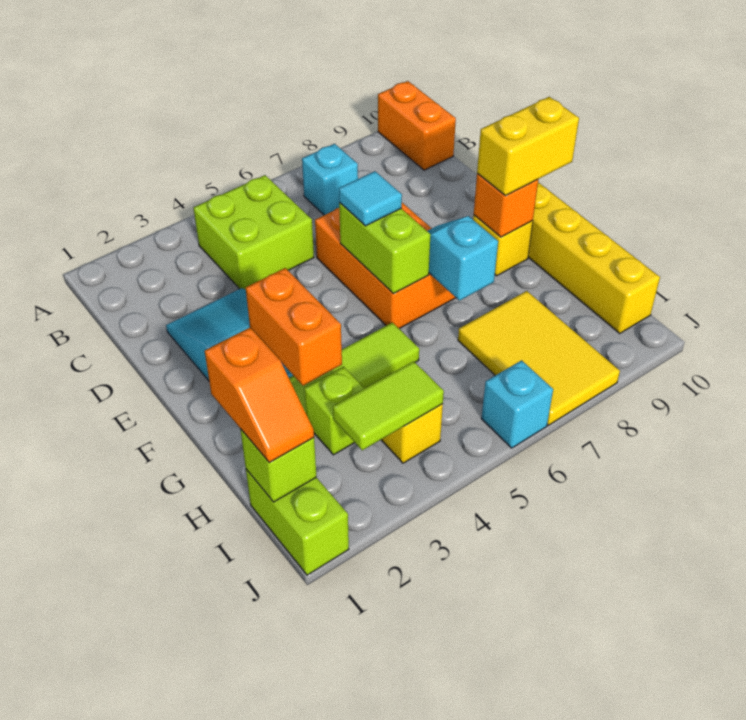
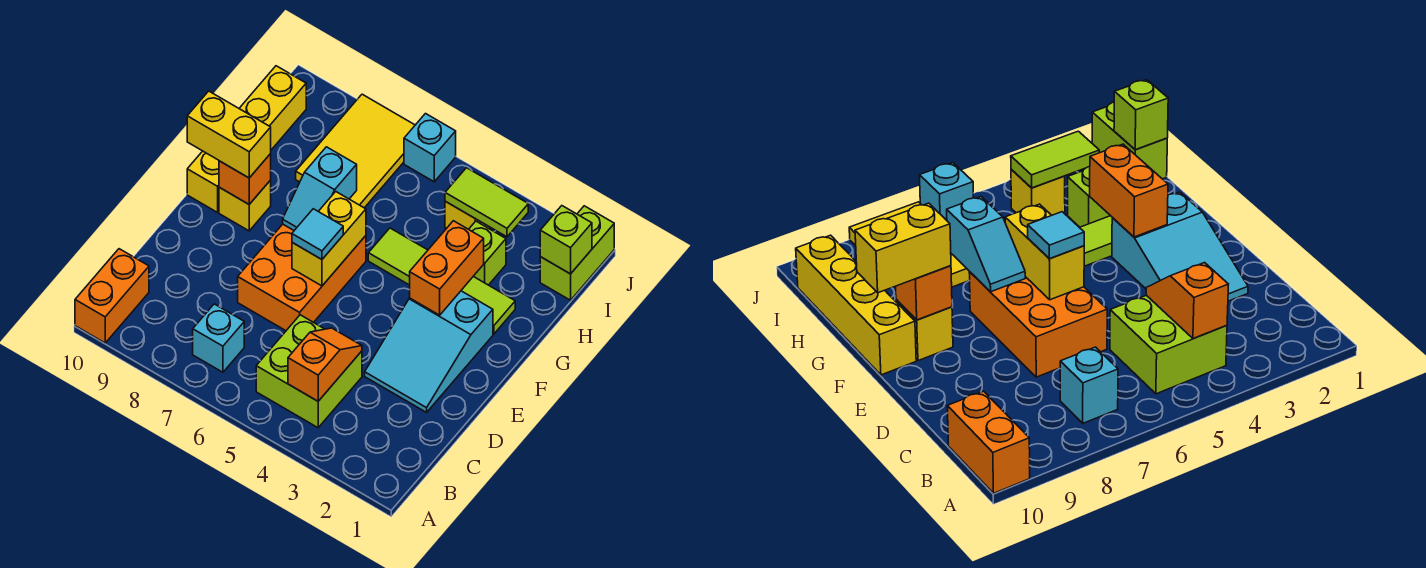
lime brick E6:F6 level 2 -> yellow brick E6:F6 level 2
orange slope H1:I1 level 3 top H -> orange slope B4:C4 level 2 top B

